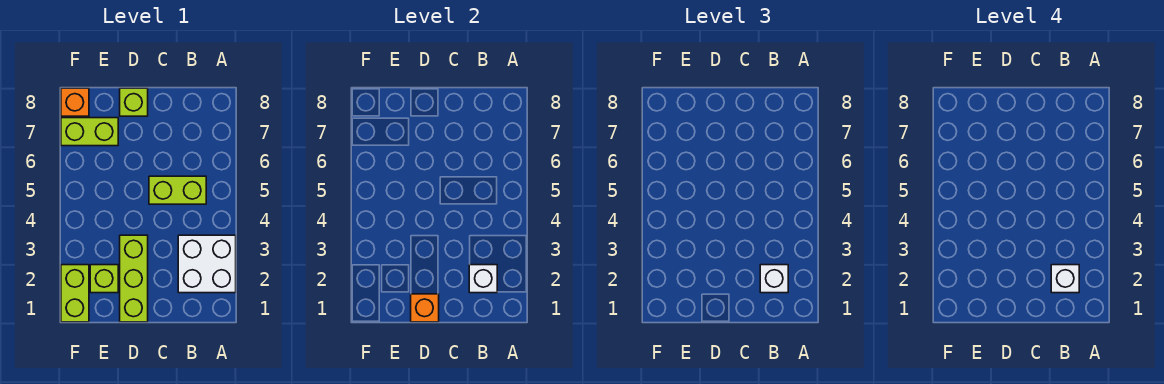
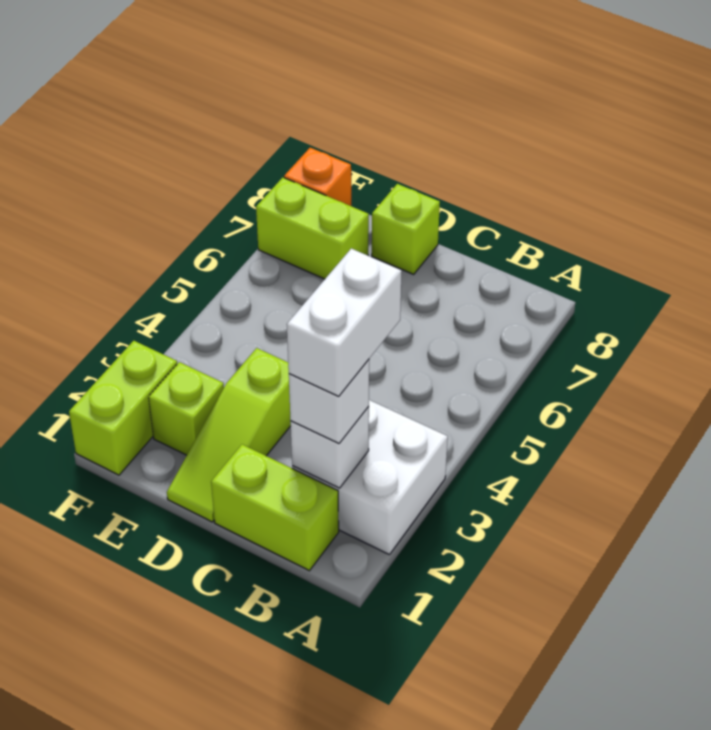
white brick B2 level 4 -> white brick B2:B3 level 4
lime brick B5:C5 level 1 -> lime brick B1:C1 level 1
lime brick D1:D3 level 1 -> lime slope D1:D3 level 1 top 3
orange brick D1 level 2 -> none

